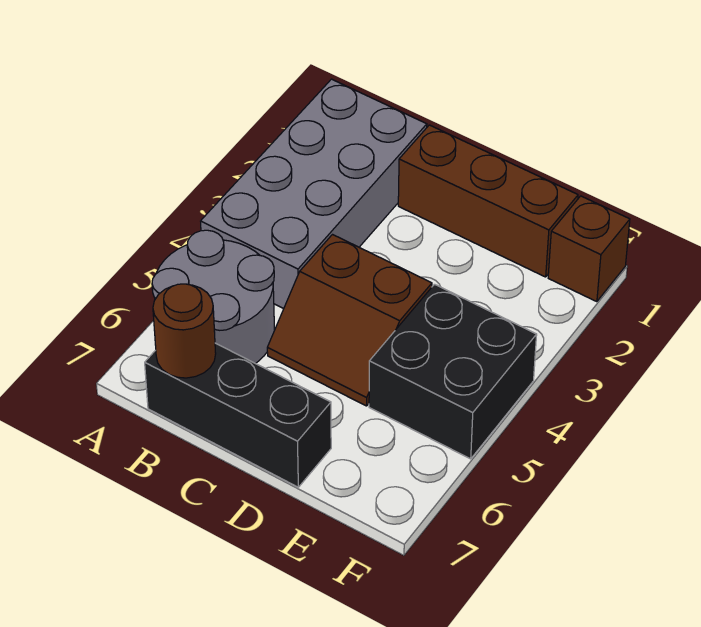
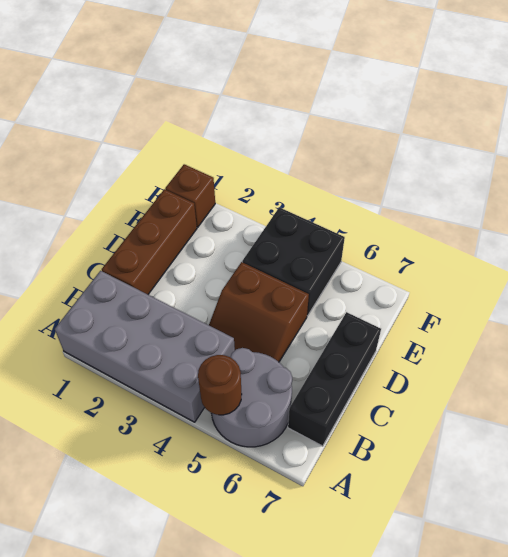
brown round brick B7 level 2 -> brown round brick A5 level 2
brown slope C4:D5 level 1 top 4 -> brown slope C4:D5 level 1 top D

